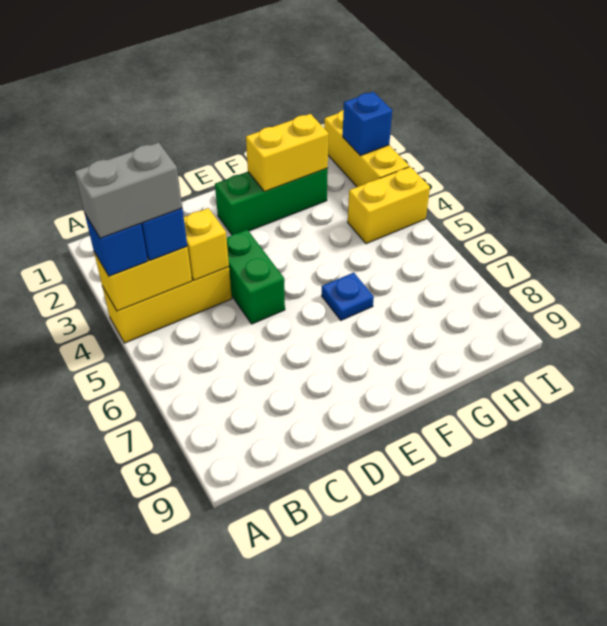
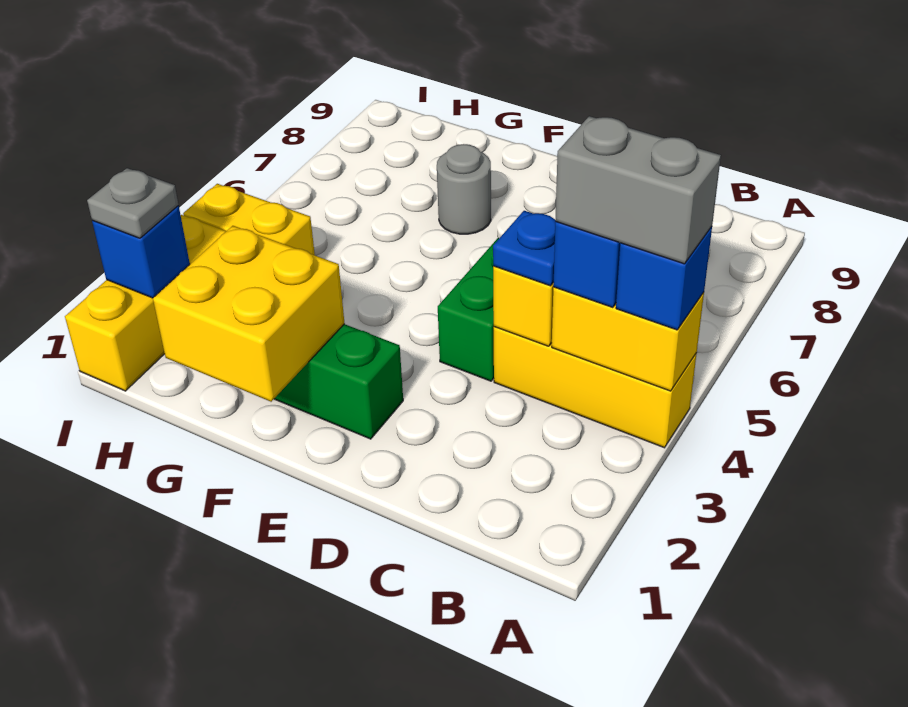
yellow brick F2:G2 level 2 -> yellow brick F1:G2 level 2
blue plate F6 level 1 -> blue plate C4 level 3
none -> grey round brick F7 level 1
none -> grey plate I2 level 3

